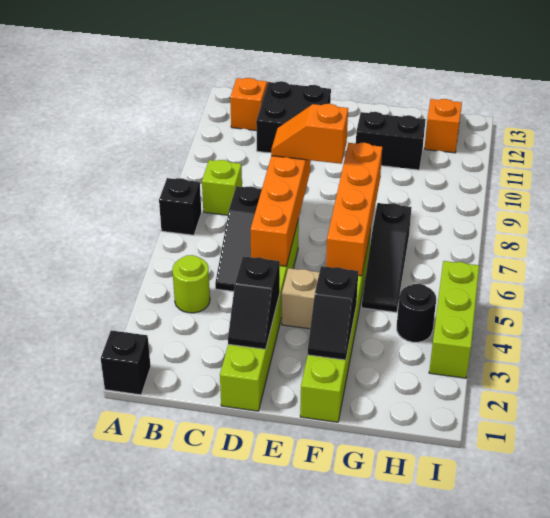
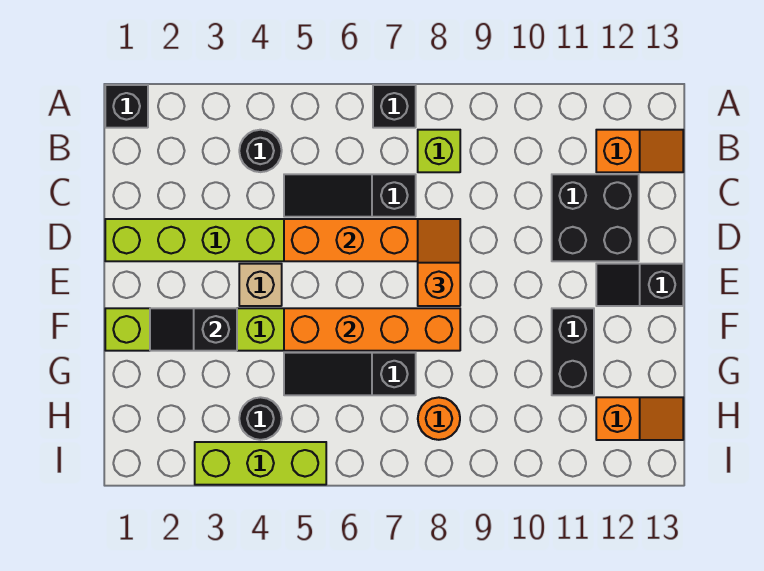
lime round brick B4 level 1 -> black round brick B4 level 1
black slope D2:D3 level 2 top 3 -> black slope E12:E13 level 1 top 13
none -> orange round brick H8 level 1

